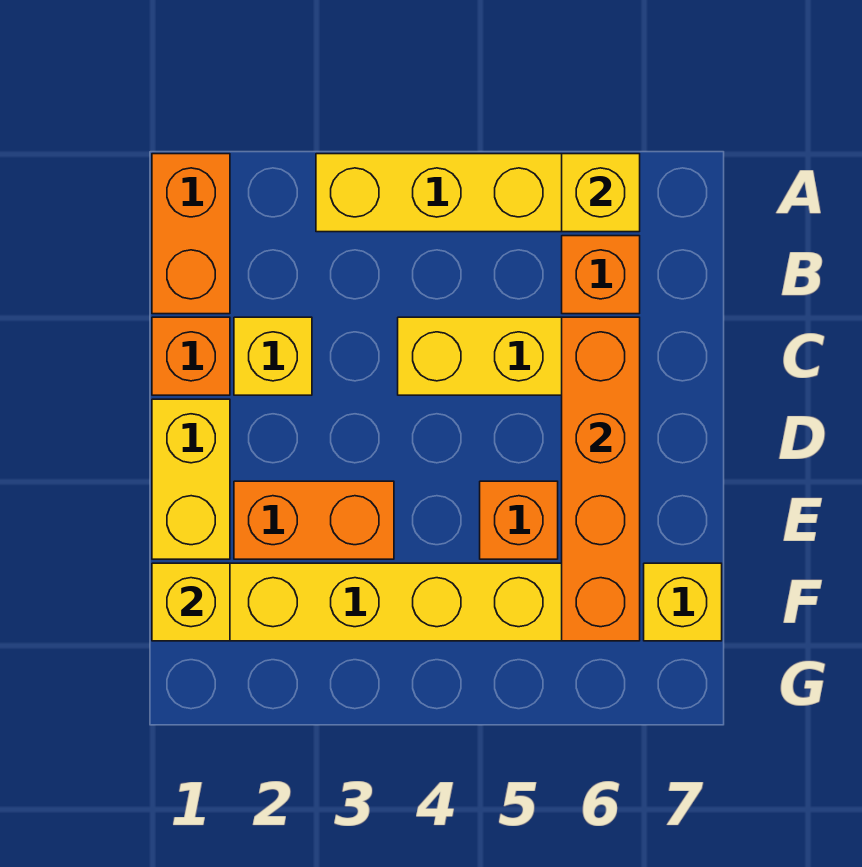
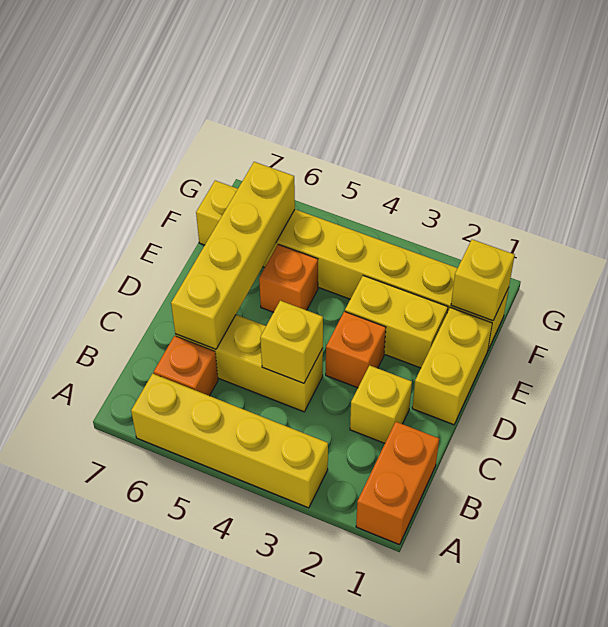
yellow brick A6 level 2 -> yellow brick C4 level 2
orange brick C1 level 1 -> orange brick D3 level 1
orange brick C6:F6 level 2 -> yellow brick C6:F6 level 2
orange brick E2:E3 level 1 -> yellow brick E2:E3 level 1

